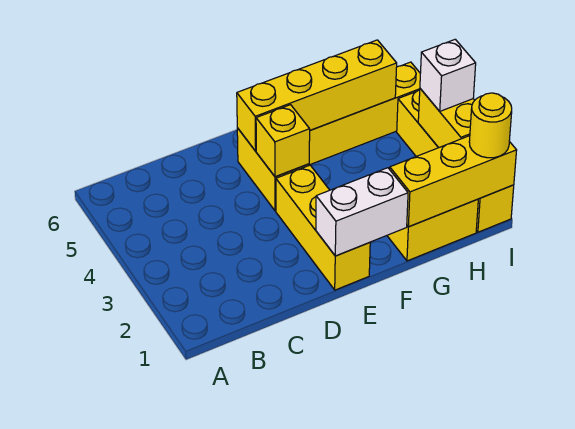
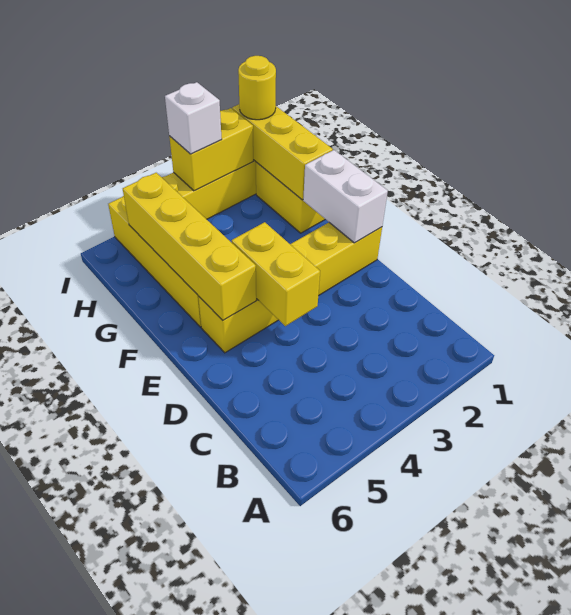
yellow brick E4 level 2 -> yellow brick D4:E4 level 2

